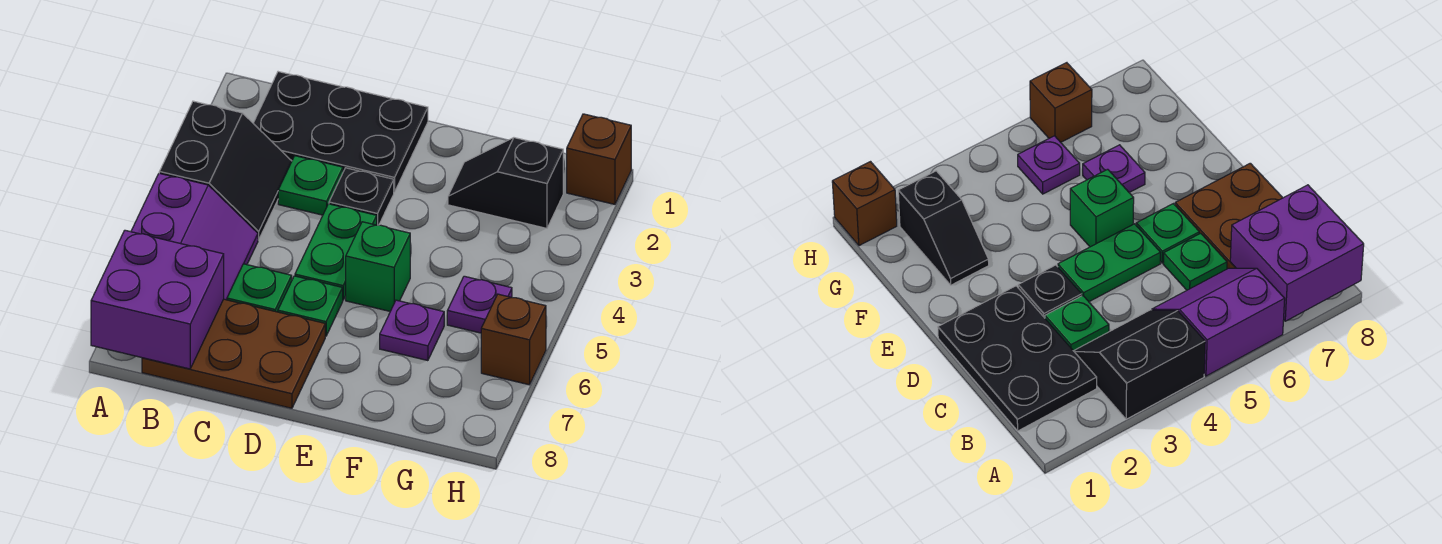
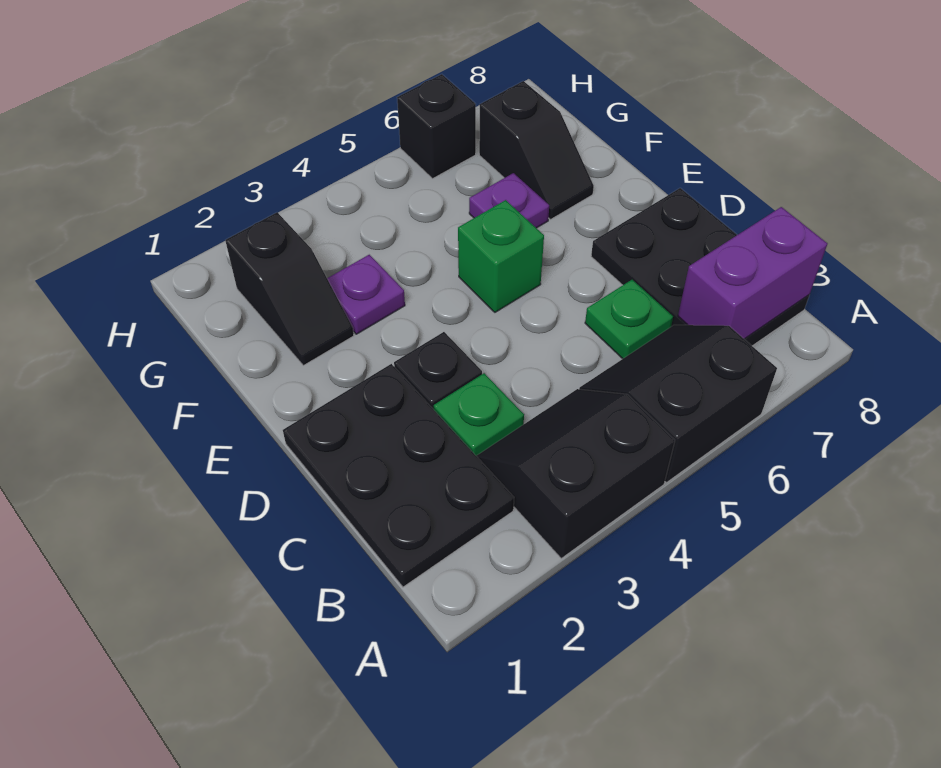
purple slope A5:B6 level 1 top A -> black slope A5:B6 level 1 top A
purple brick A7:B8 level 2 -> purple brick B7:B8 level 2
brown plate B7:D8 level 1 -> black plate B7:D8 level 1
green plate D4:D5 level 1 -> none
green plate D6 level 1 -> none
none -> black slope F7:G7 level 1 top G
purple plate G5 level 1 -> purple plate F3 level 1
brown brick H1 level 1 -> none
brown brick H6 level 1 -> black brick H6 level 1

